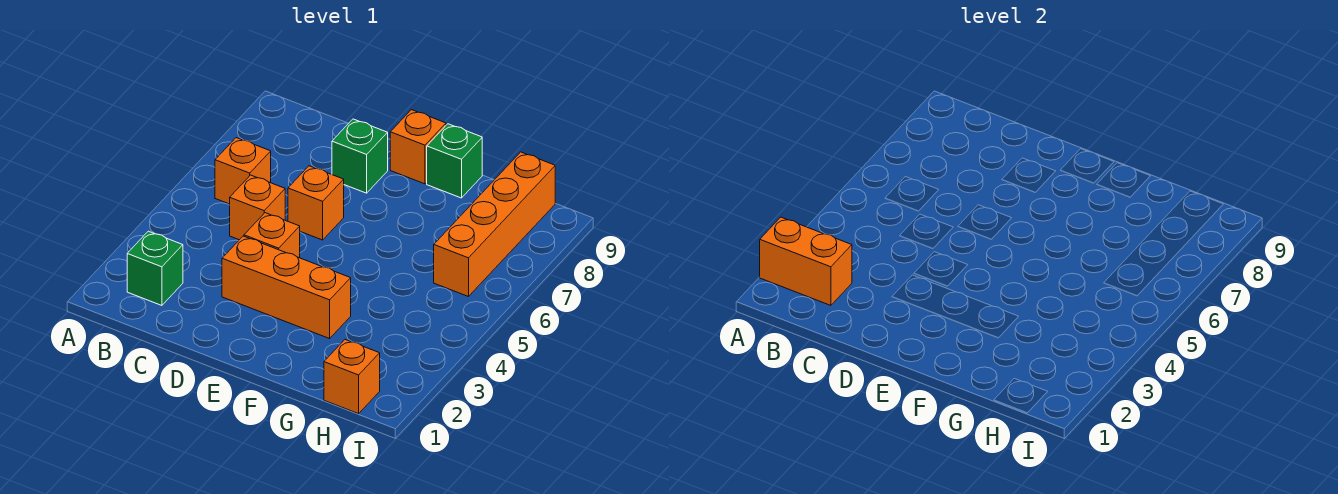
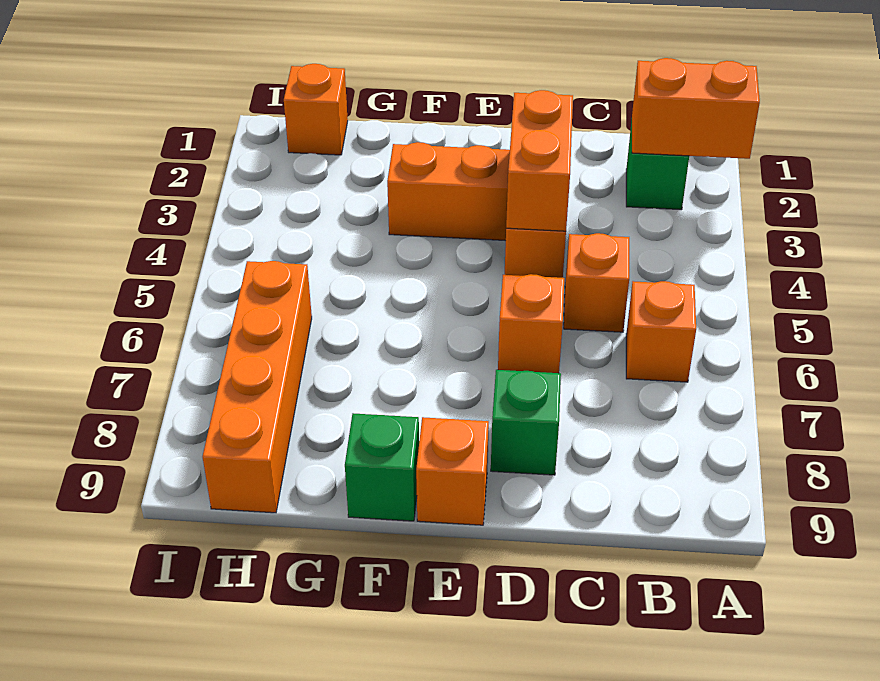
none -> orange brick D3:D4 level 2

